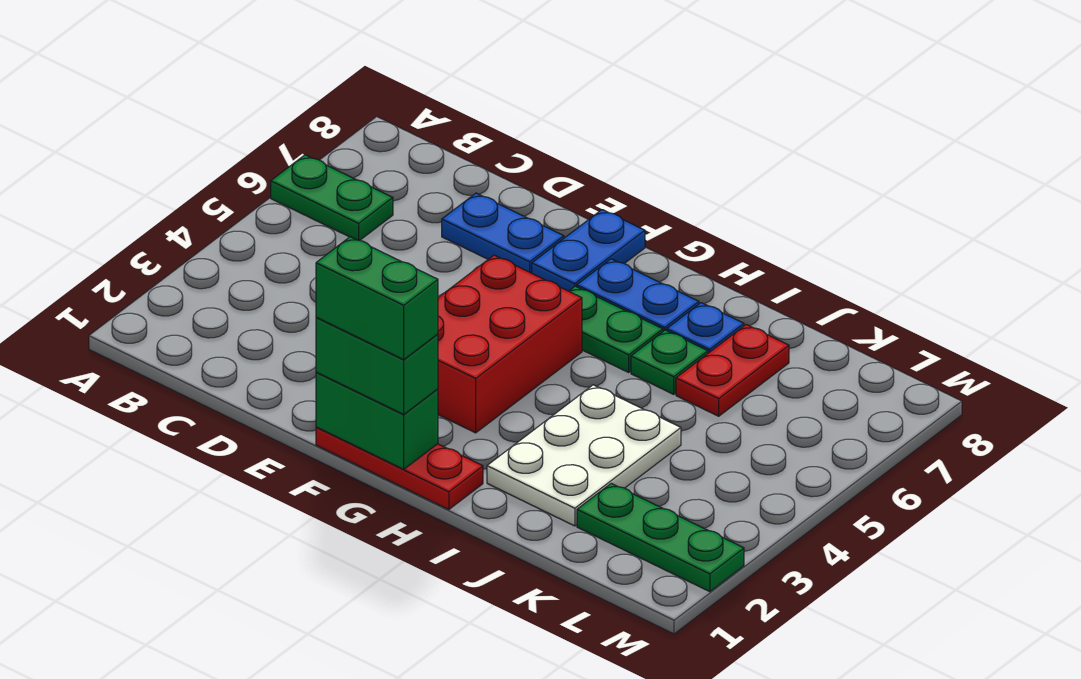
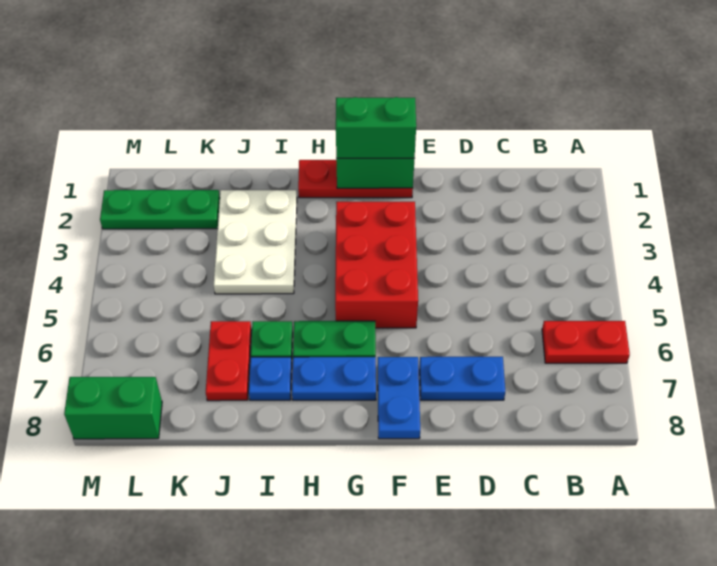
green plate A6:B6 level 1 -> red plate A6:B6 level 1
green brick F1:G1 level 4 -> green brick L8:M8 level 1

